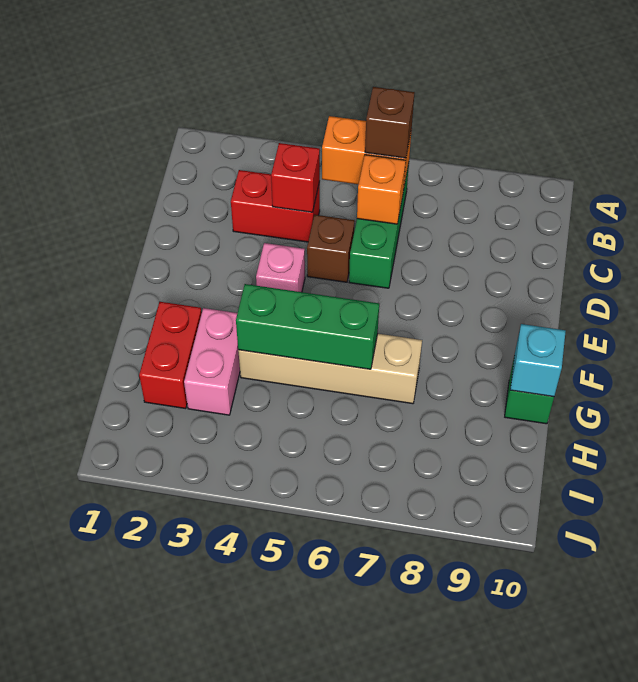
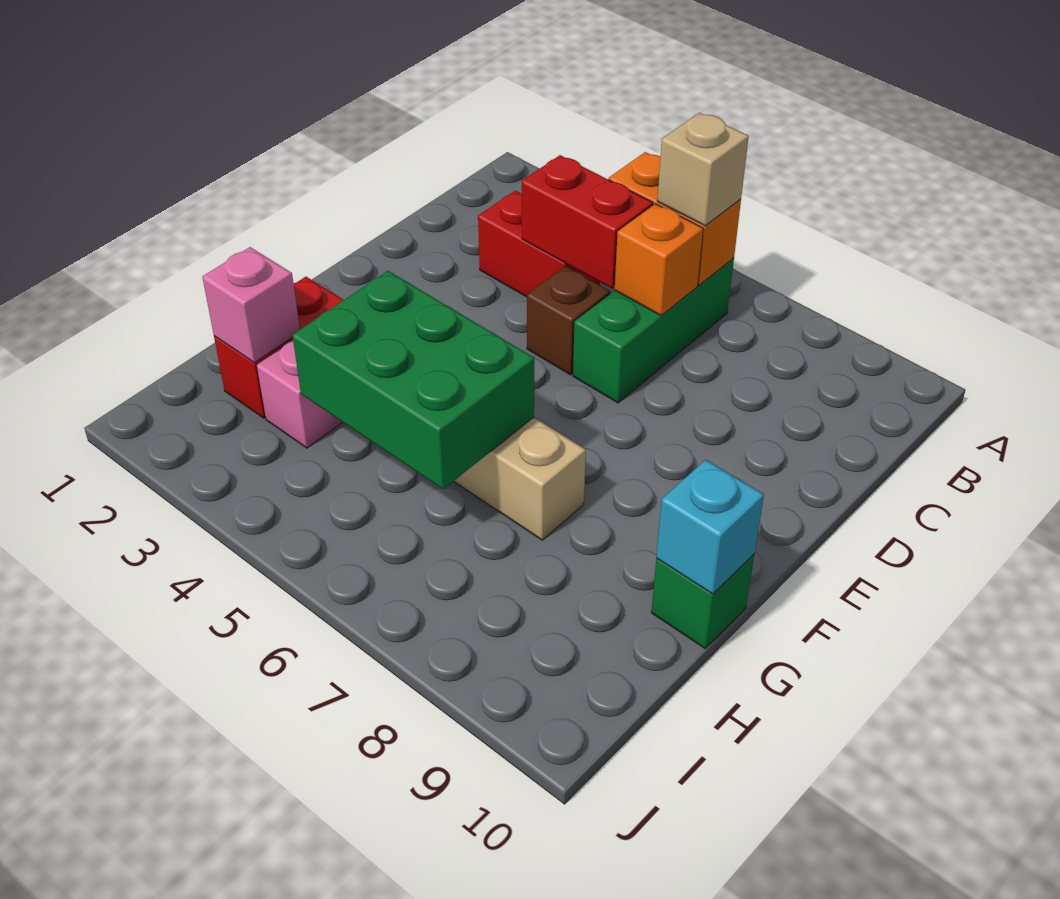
brown brick B6 level 3 -> tan brick B6 level 3
red brick C4 level 2 -> red brick C4:C5 level 2
pink brick E4 level 1 -> pink brick H2 level 2
green brick G4:G6 level 2 -> green brick G4:H6 level 2

